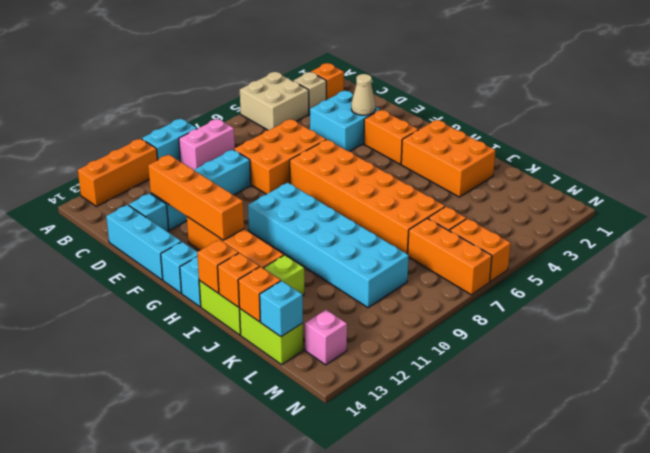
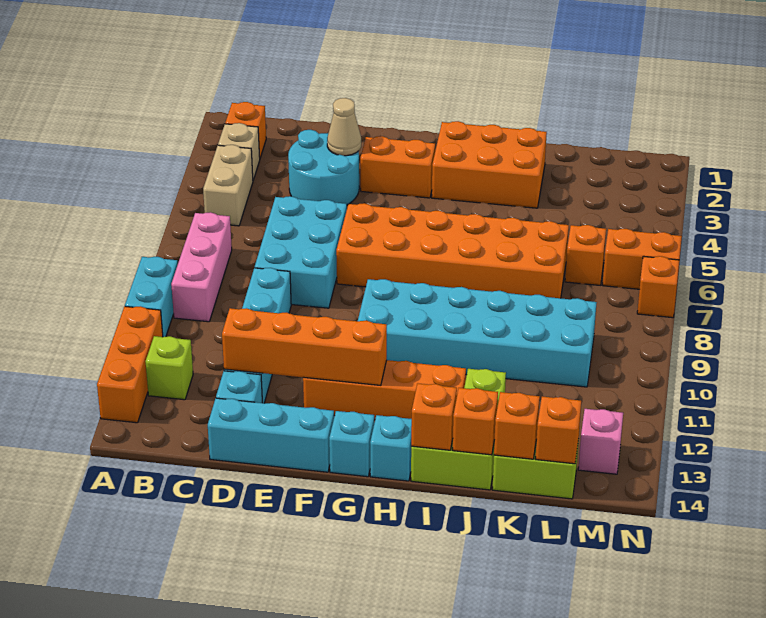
tan brick A4:B5 level 1 -> tan brick B4:B5 level 1
pink brick B8:B9 level 1 -> pink brick B7:B9 level 1
none -> lime brick B12 level 1
cyan brick D3:E4 level 1 -> cyan round brick D3:E4 level 1
orange brick D6:E8 level 1 -> cyan brick D6:E8 level 1
orange brick L7:N7 level 1 -> orange brick N7 level 1
cyan brick L14 level 2 -> orange brick L14 level 2

